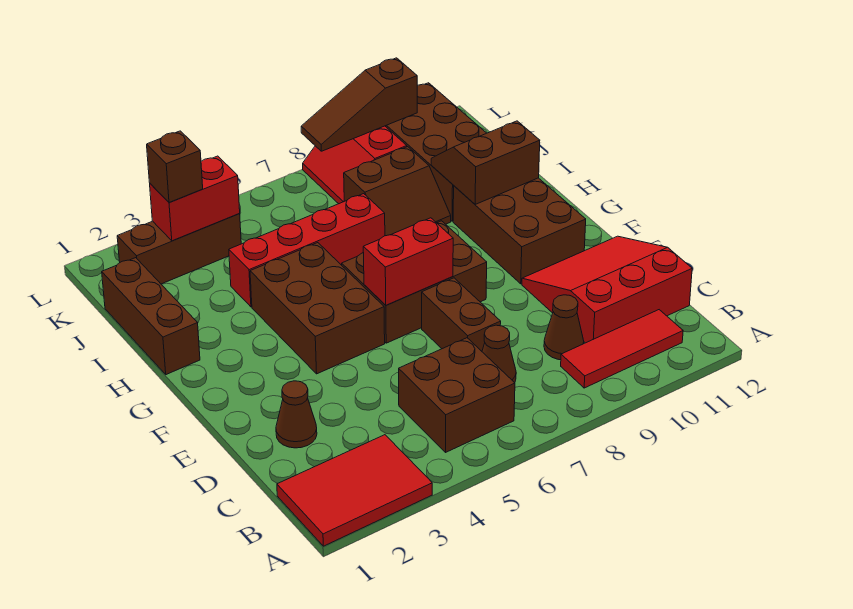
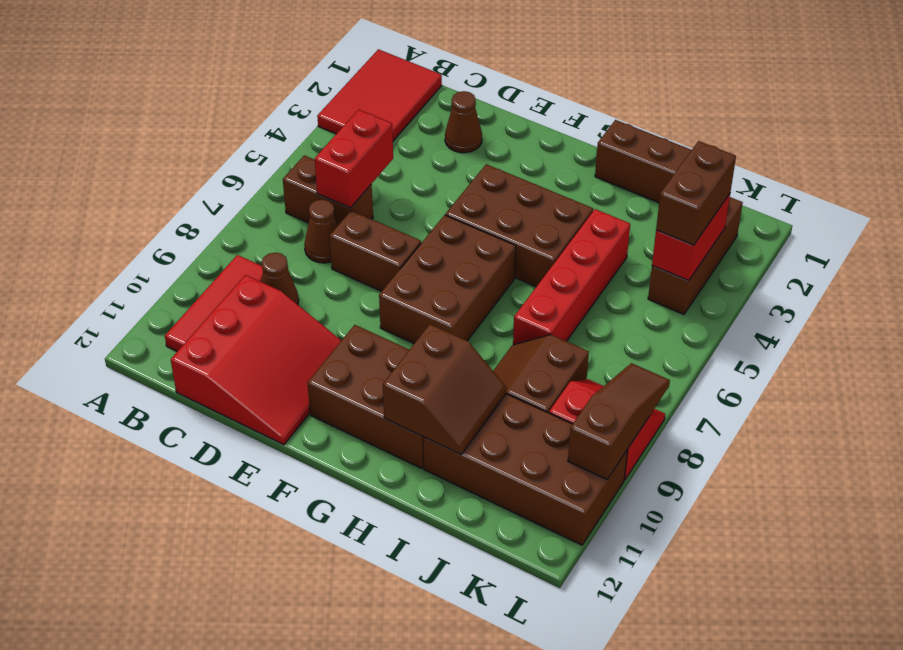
brown brick B5:C6 level 1 -> brown brick B6:C6 level 1
red brick F6:F7 level 2 -> red brick C5:C6 level 2
brown brick K3 level 3 -> brown brick K3:K4 level 3

